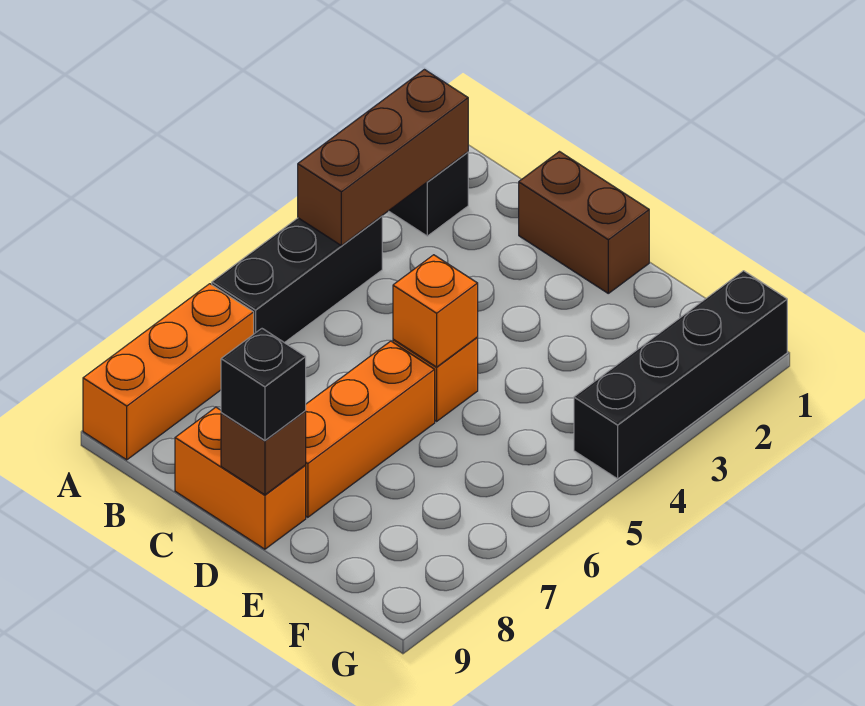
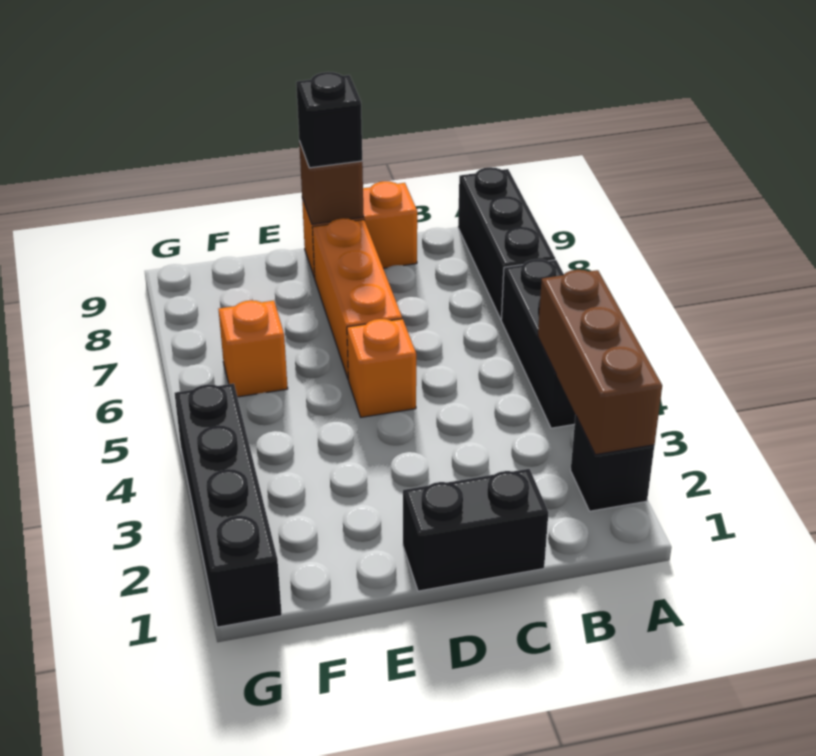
orange brick A7:A9 level 1 -> black brick A7:A9 level 1
brown brick C1:D1 level 1 -> black brick C1:D1 level 1
orange brick D5 level 2 -> orange brick F6 level 1

